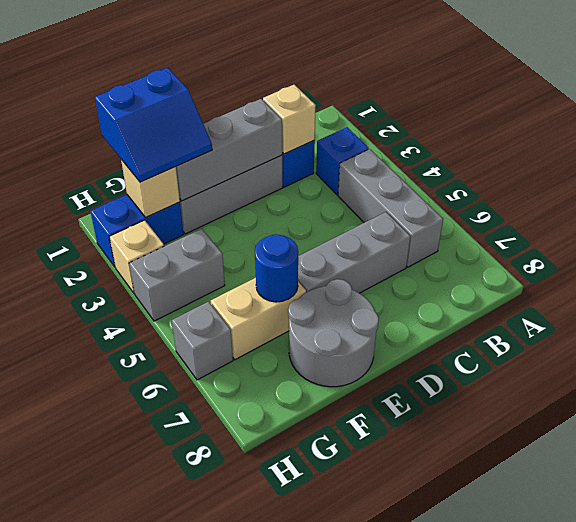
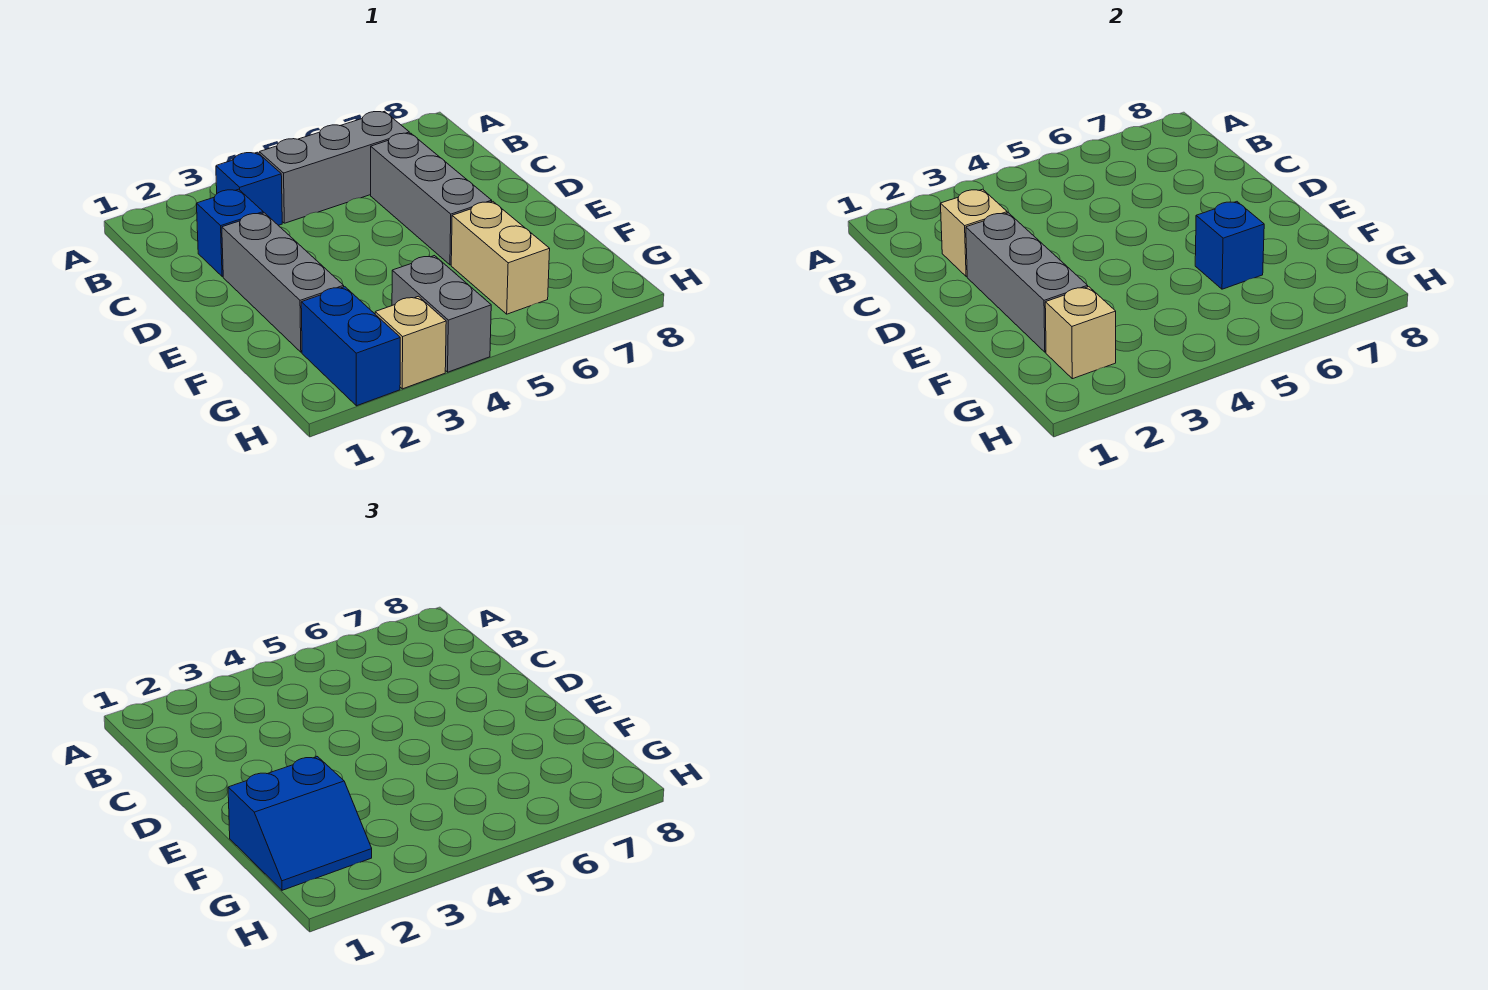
grey round brick E7:F8 level 1 -> none
blue slope F1:G2 level 3 top 1 -> blue slope F1:G2 level 3 top F
blue round brick F6 level 2 -> blue brick F6 level 2
grey brick H6 level 1 -> none

